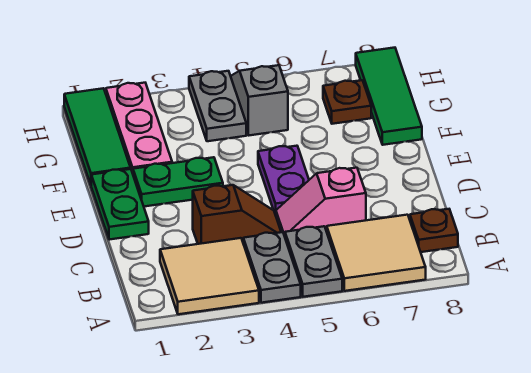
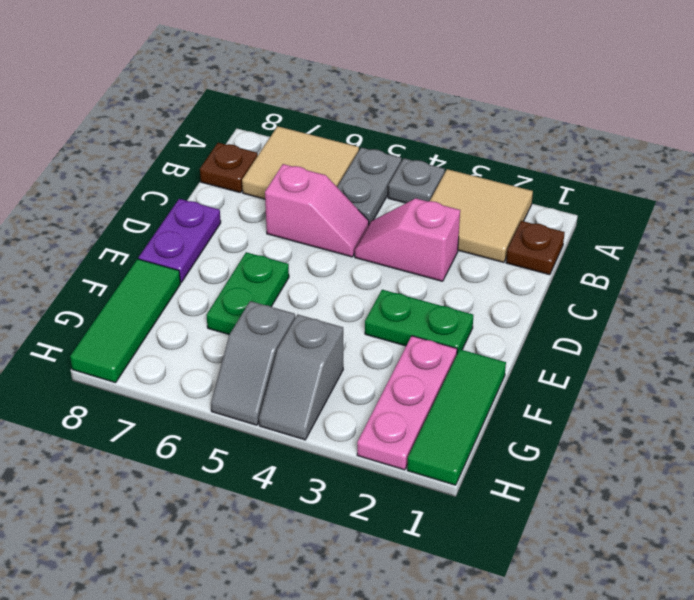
grey plate A4:B4 level 1 -> grey plate A4 level 1
brown slope C3:C4 level 1 top 3 -> pink slope C3:C4 level 1 top 3
green plate D1:E1 level 1 -> green plate E6:F6 level 1
purple plate D5:E5 level 1 -> purple plate D8:E8 level 1
grey plate G4:H4 level 1 -> grey slope G4:H4 level 1 top G
brown plate G7 level 1 -> brown plate B1 level 1

